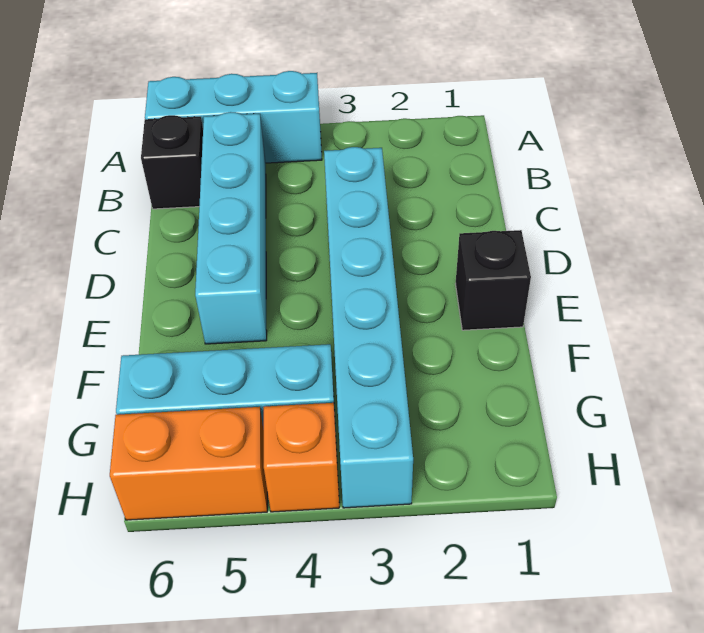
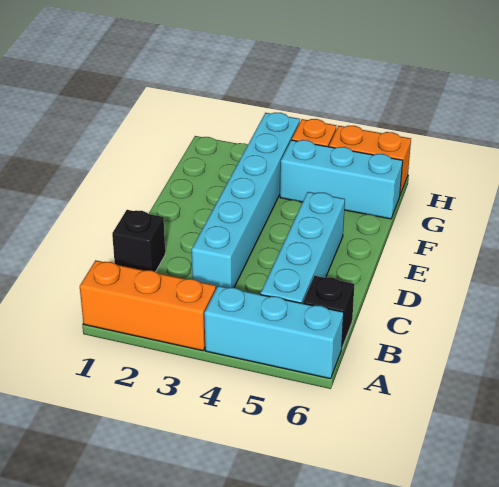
none -> orange brick A1:A3 level 1
black brick E1 level 1 -> black brick C1 level 1

